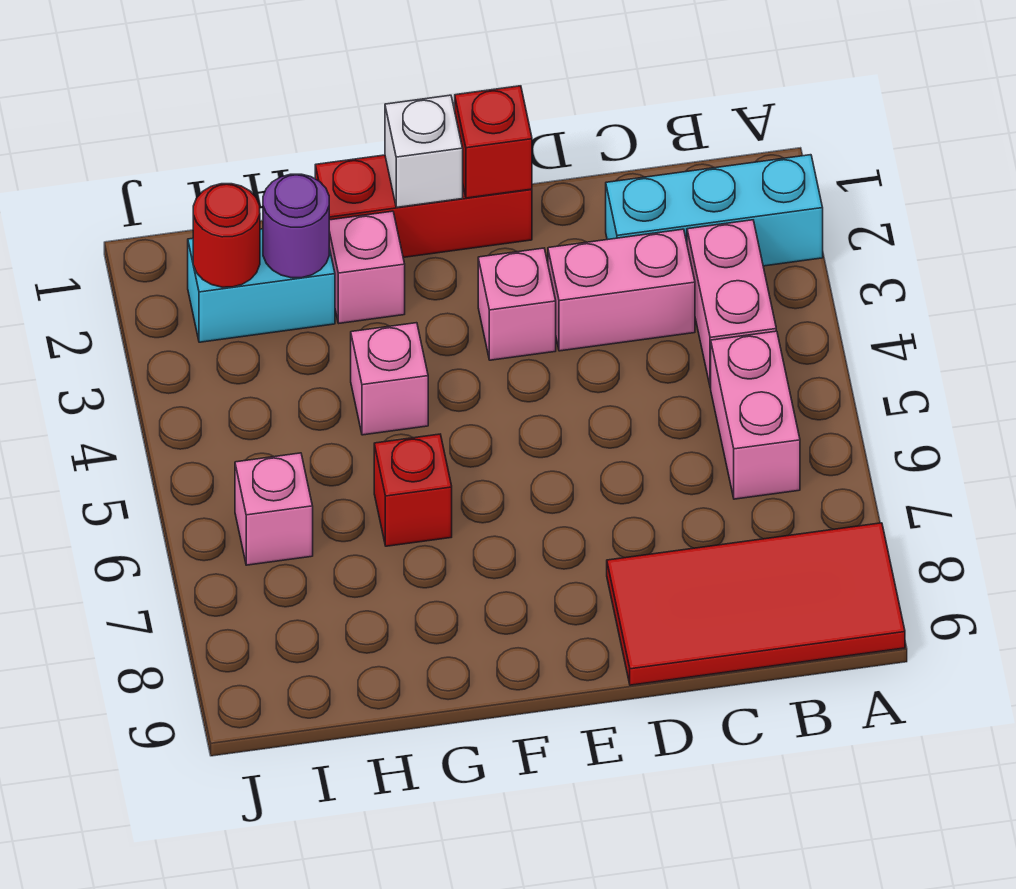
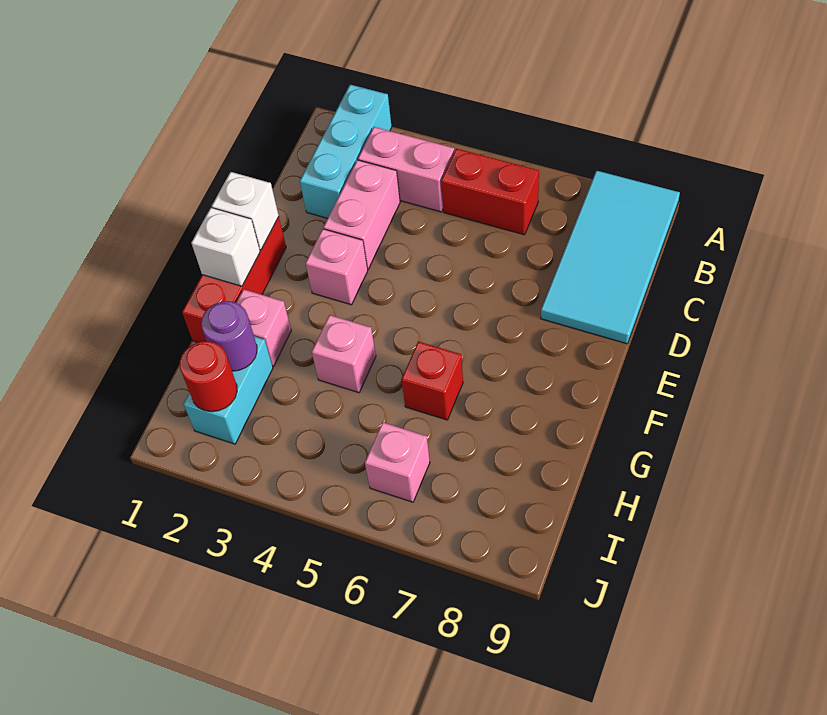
red tile A8:D9 level 1 -> cyan tile A8:D9 level 1
pink brick B5:B6 level 1 -> red brick B5:B6 level 1
red brick E1 level 2 -> white brick E1 level 2

